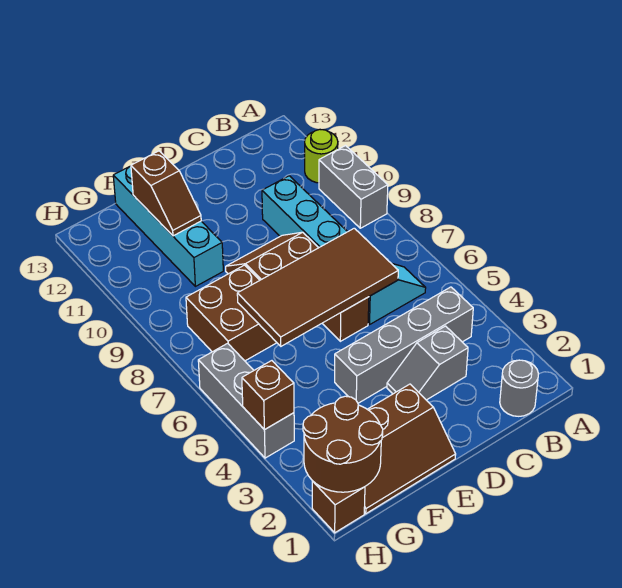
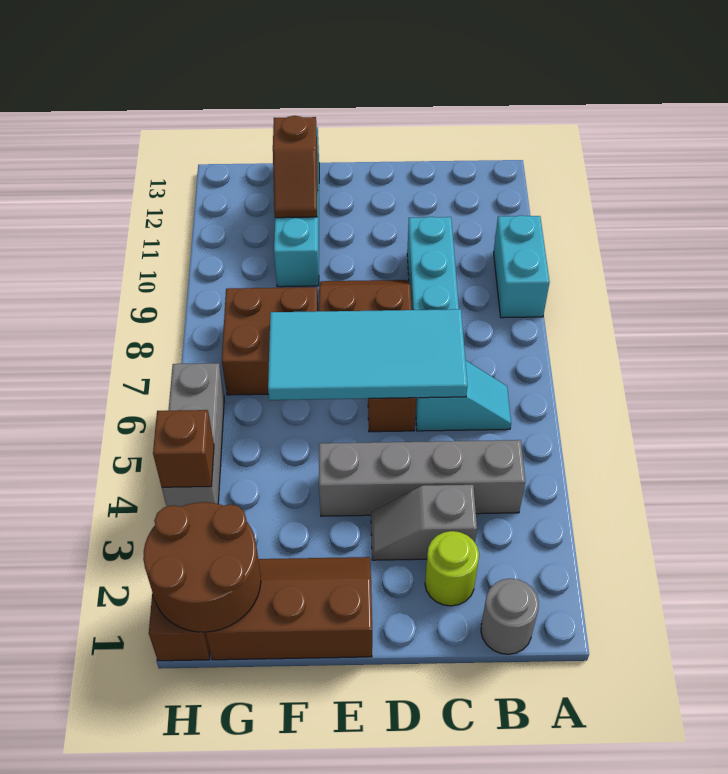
grey brick A9:A10 level 1 -> cyan brick A9:A10 level 1
lime round brick A11 level 1 -> lime round brick C2 level 1
brown tile C6:F7 level 2 -> cyan tile C6:F7 level 2
brown slope E1:G2 level 1 top 2 -> brown slope E1:G2 level 1 top 1

